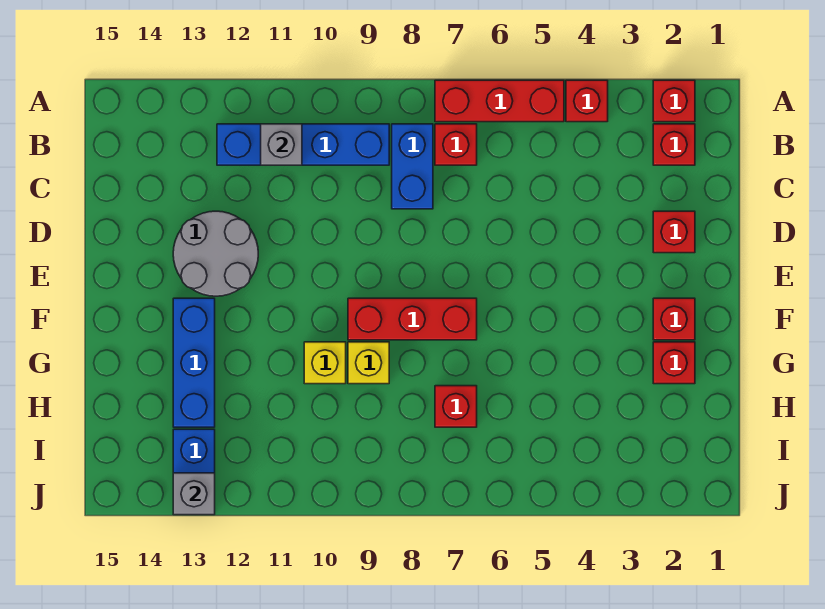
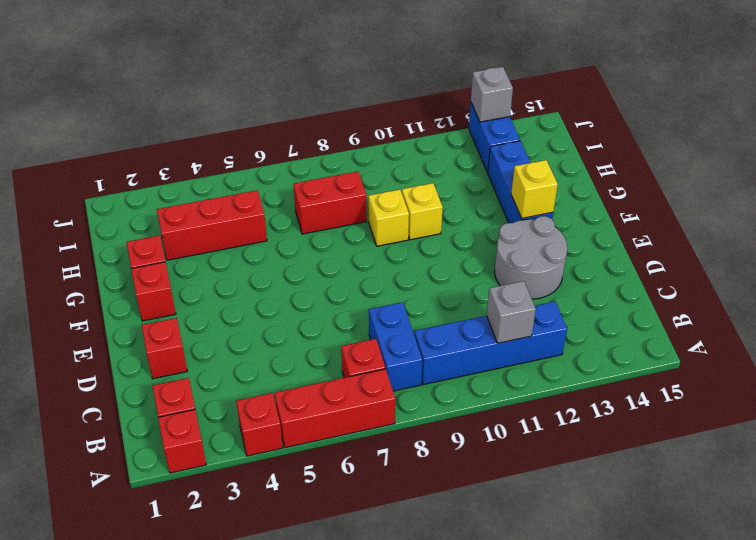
red brick F7:F9 level 1 -> red brick H3:H5 level 1
none -> yellow brick F13 level 2
red brick H7 level 1 -> red brick H7:H8 level 1

